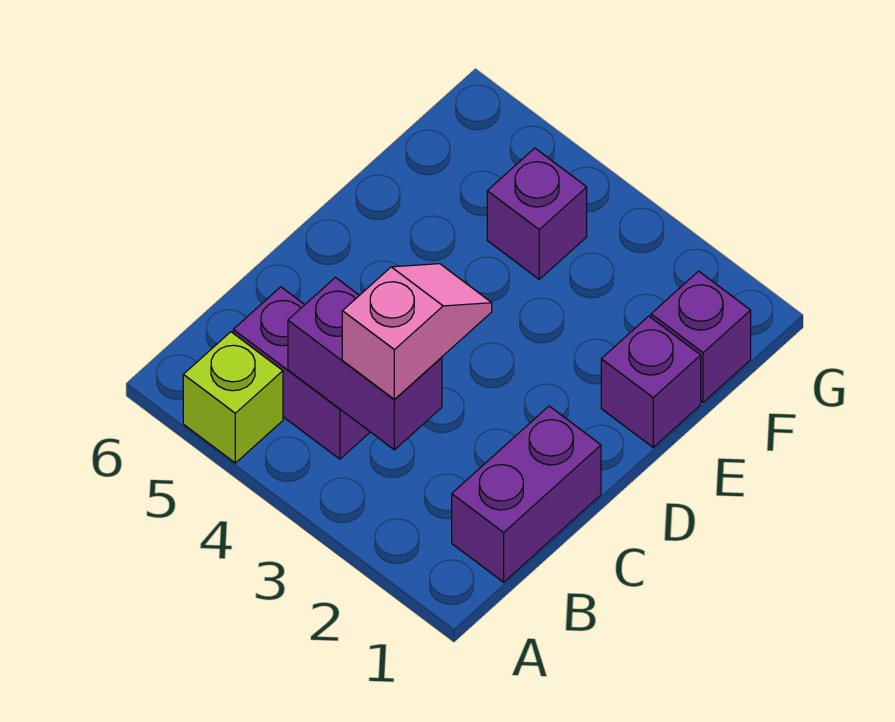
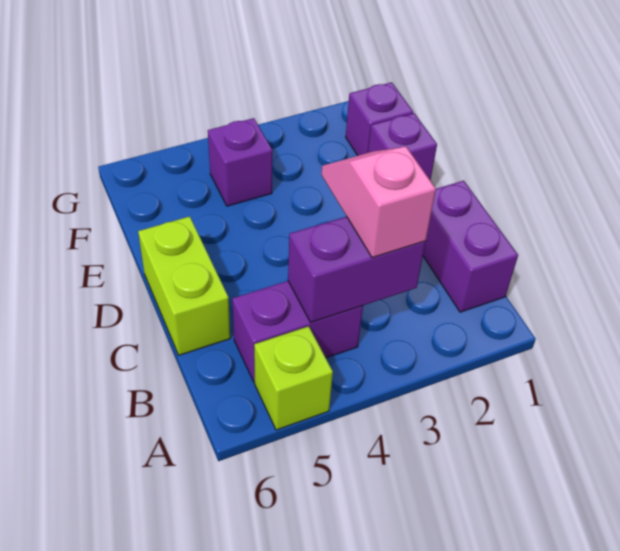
none -> lime brick C6:D6 level 1

